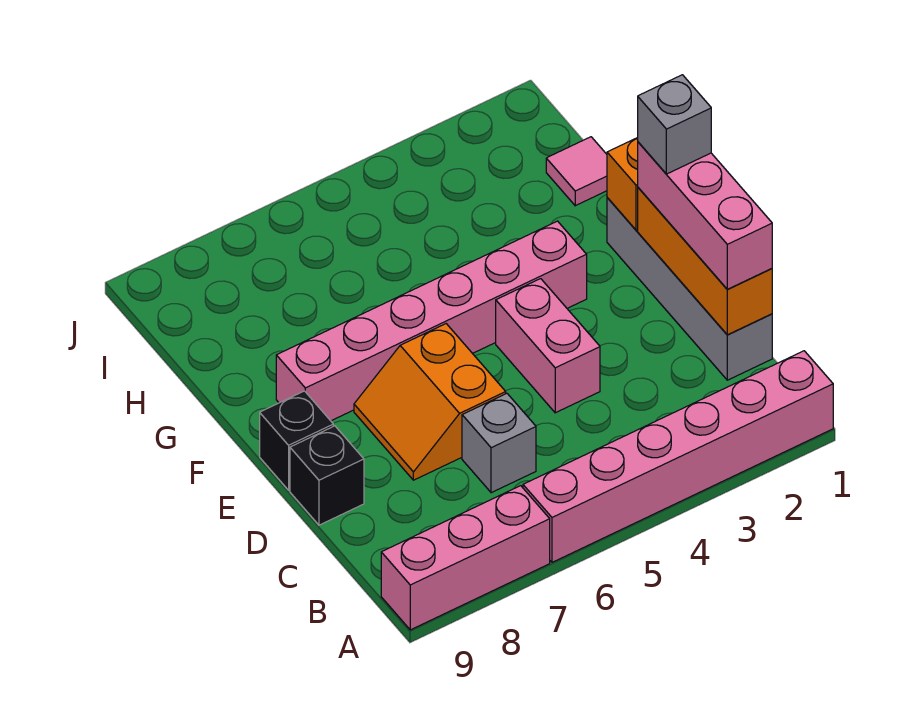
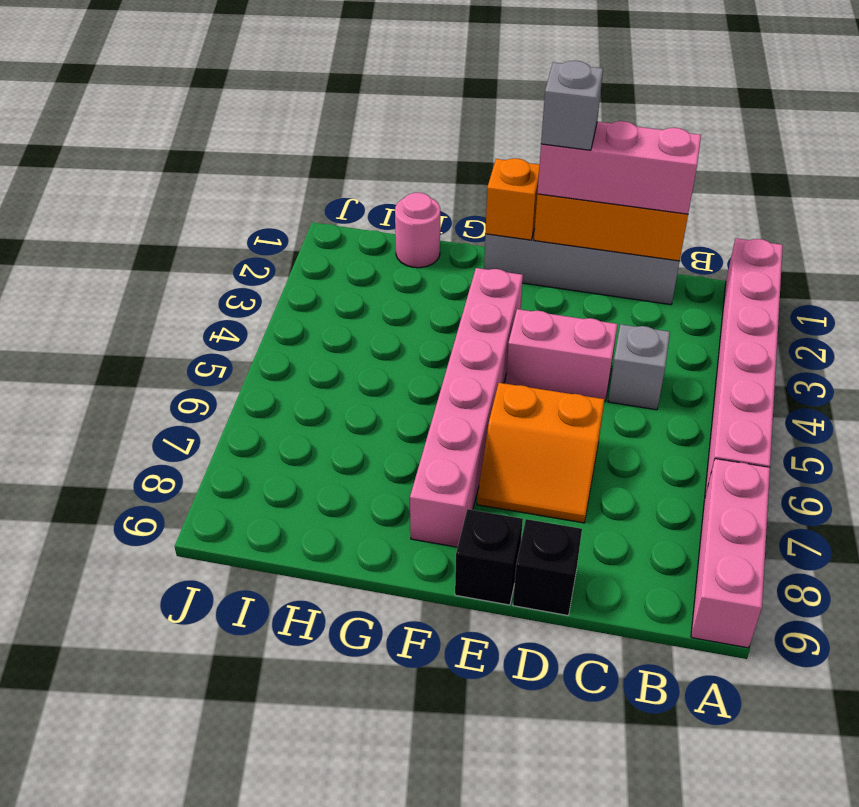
grey brick C6 level 1 -> grey brick C4 level 1
pink tile H1 level 1 -> pink round brick H1 level 1

